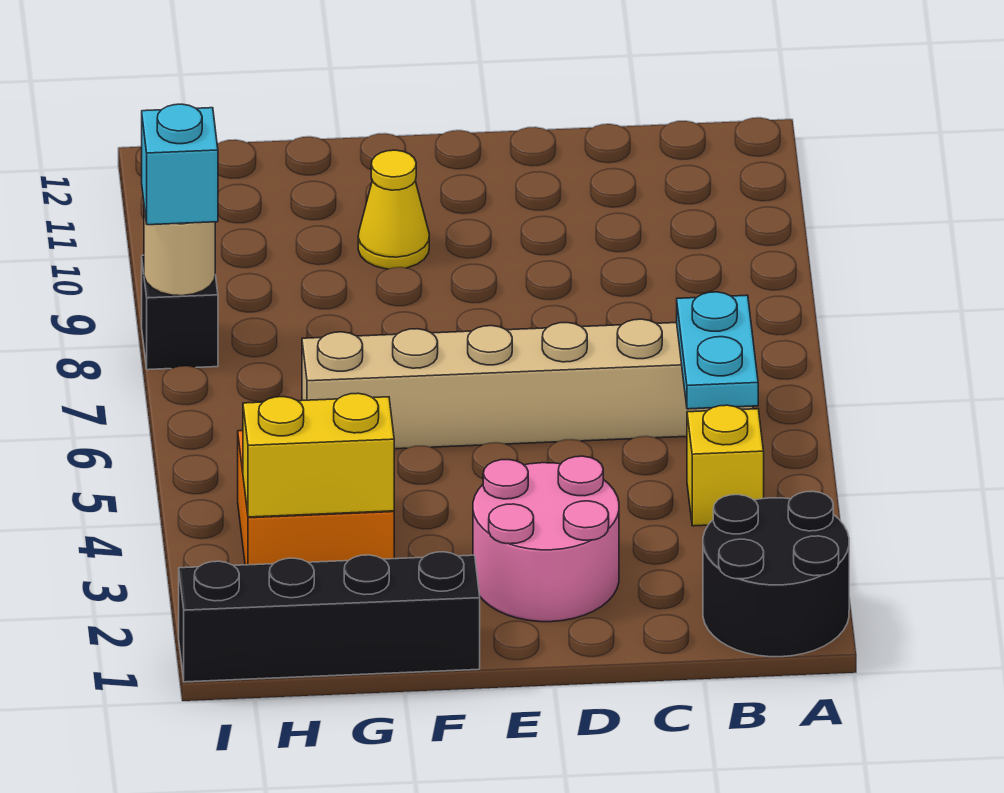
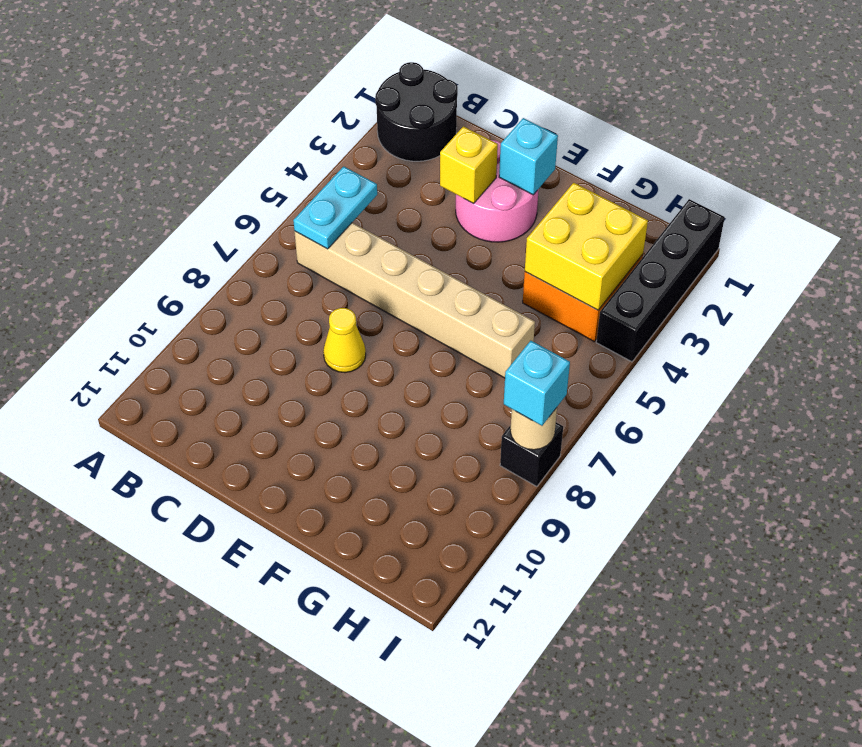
yellow brick B4 level 1 -> yellow brick D3 level 2
none -> cyan brick E2 level 2
black brick F1:I1 level 1 -> black brick I1:I4 level 1
yellow cone F10 level 1 -> yellow cone D8 level 1
yellow brick G3:H3 level 2 -> yellow brick G3:H4 level 2

